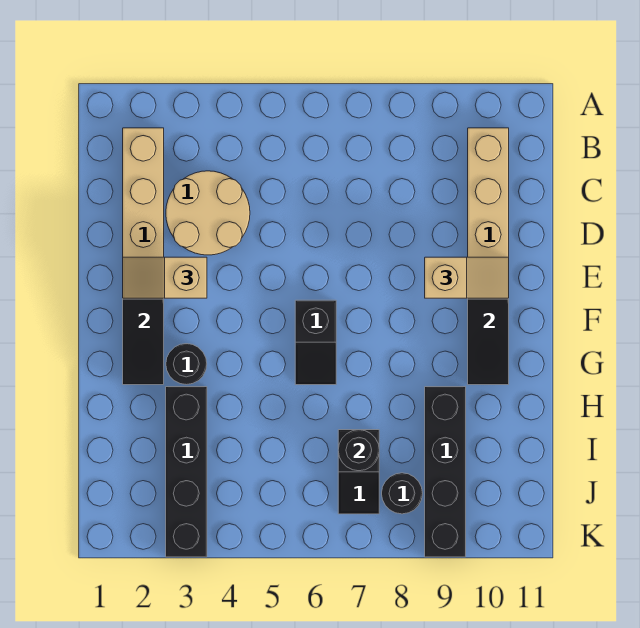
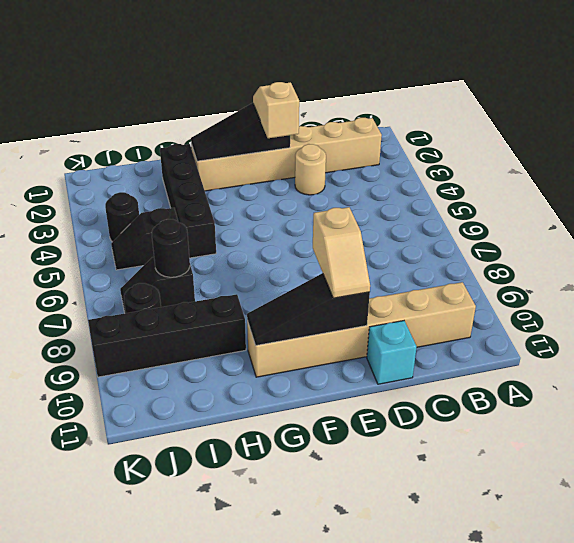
tan round brick C3:D4 level 1 -> tan round brick D3 level 1
none -> cyan brick D11 level 1
black slope F6:G6 level 1 top F -> black slope I5:J5 level 1 top I
black round brick G3 level 1 -> black round brick J4 level 1
black brick H3:K3 level 1 -> black brick H2:H5 level 1

